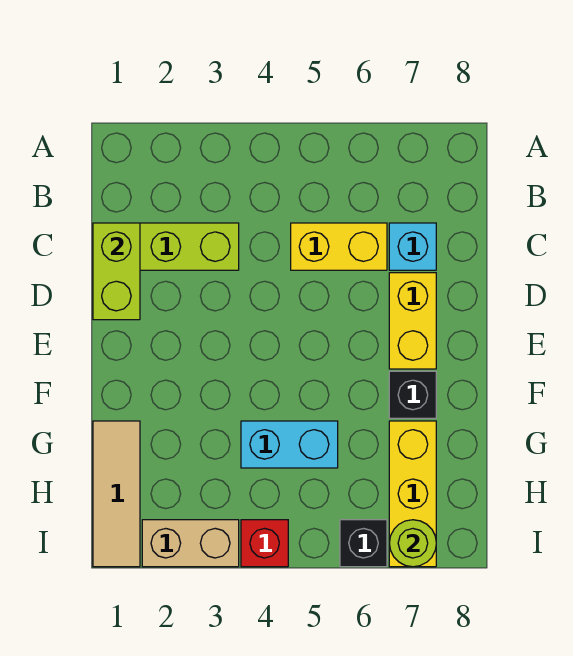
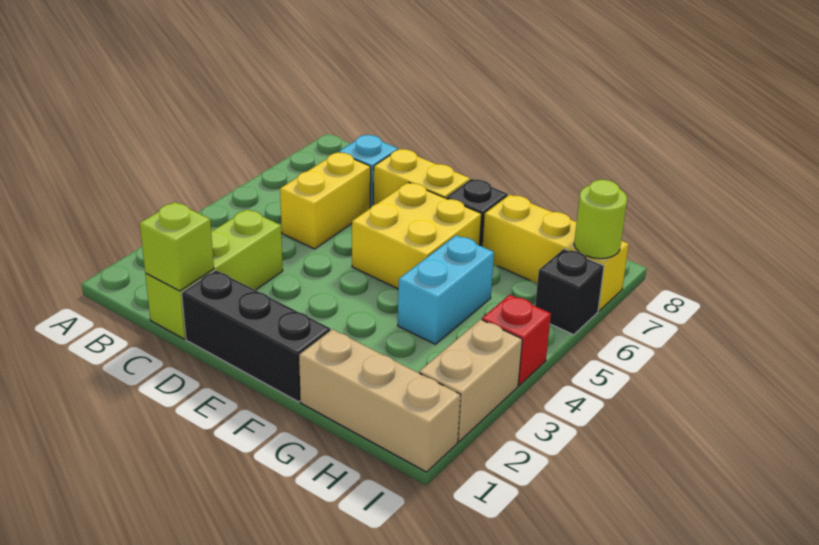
lime brick C1:D1 level 2 -> lime brick C1 level 2
none -> black brick D1:F1 level 1
none -> yellow brick E5:F6 level 1
tan tile G1:I1 level 1 -> tan brick G1:I1 level 1

